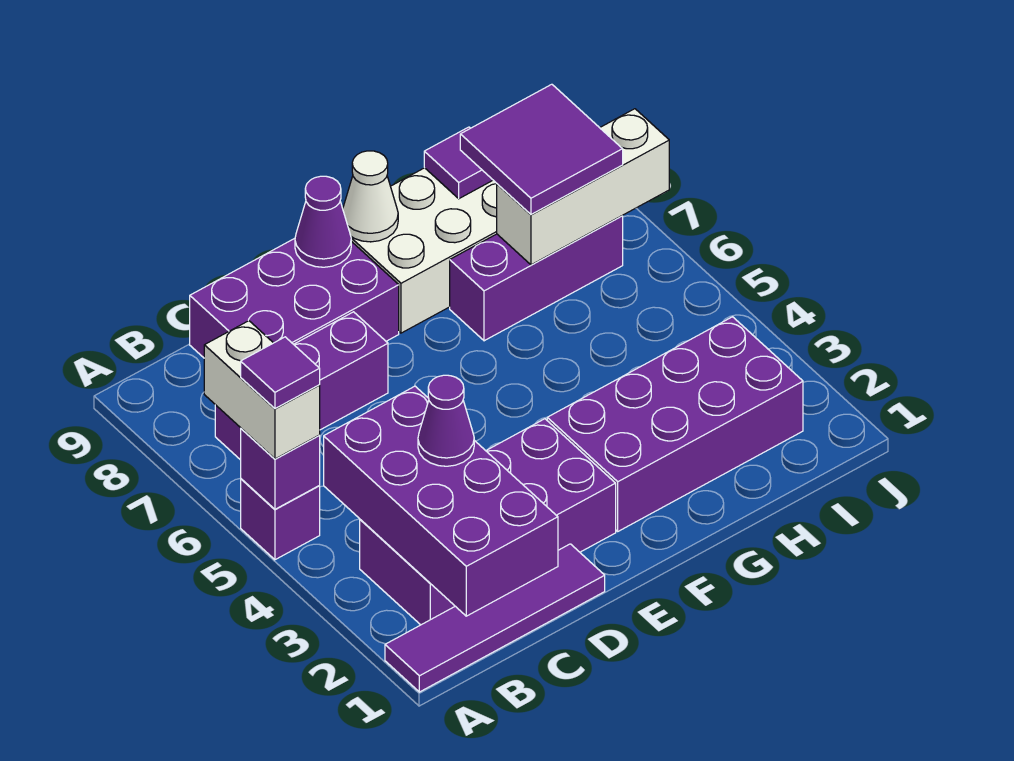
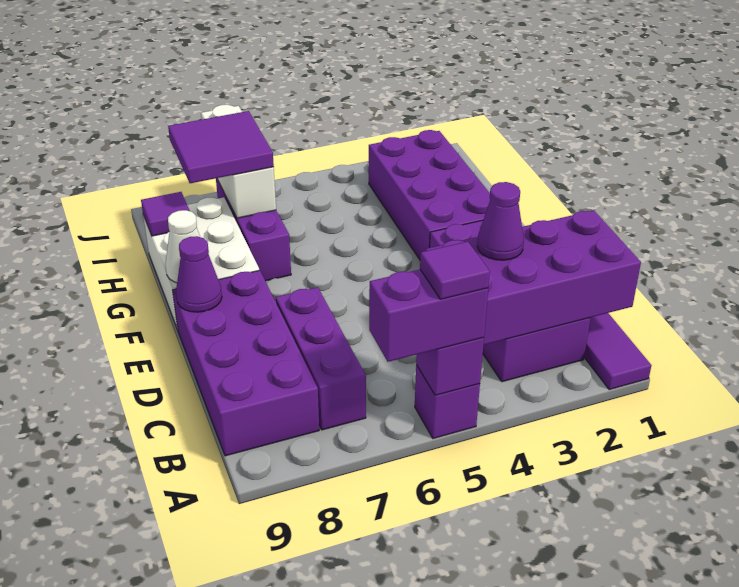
white brick A5:A6 level 3 -> purple brick A5:A6 level 3
purple brick C8:E9 level 1 -> purple brick B8:E9 level 1

